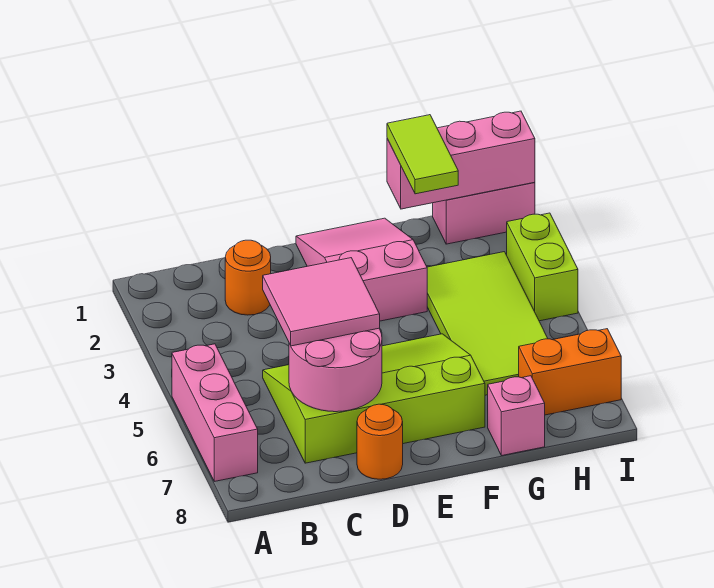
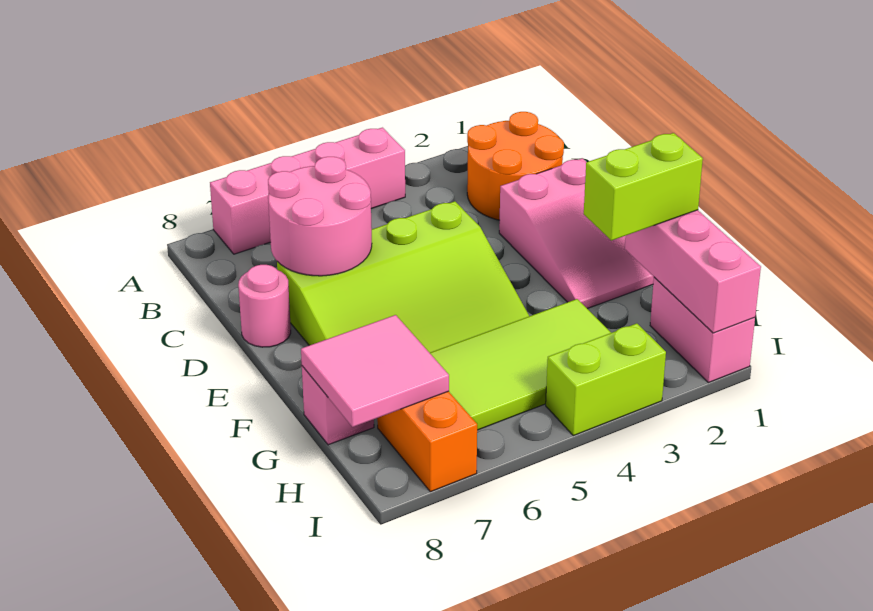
pink brick A5:A7 level 1 -> pink brick A4:A7 level 1
orange round brick C2 level 1 -> orange round brick B1:C2 level 1
lime slope C5:F7 level 1 top 7 -> lime slope D4:F7 level 1 top D
pink tile C5:D6 level 3 -> pink tile G7:H8 level 2
orange round brick D8 level 1 -> pink round brick D8 level 1
pink slope E1:F3 level 1 top 3 -> pink slope D1:F2 level 1 top D
lime tile G1:G2 level 3 -> lime brick G1:G2 level 3

